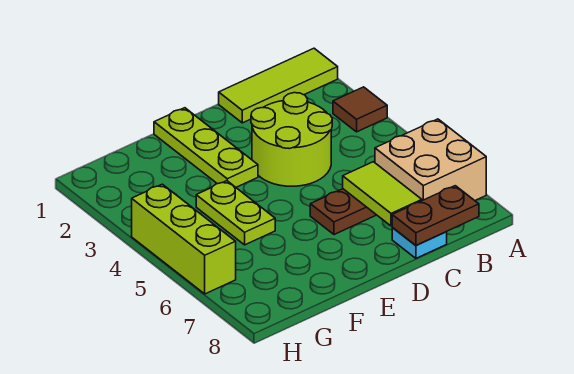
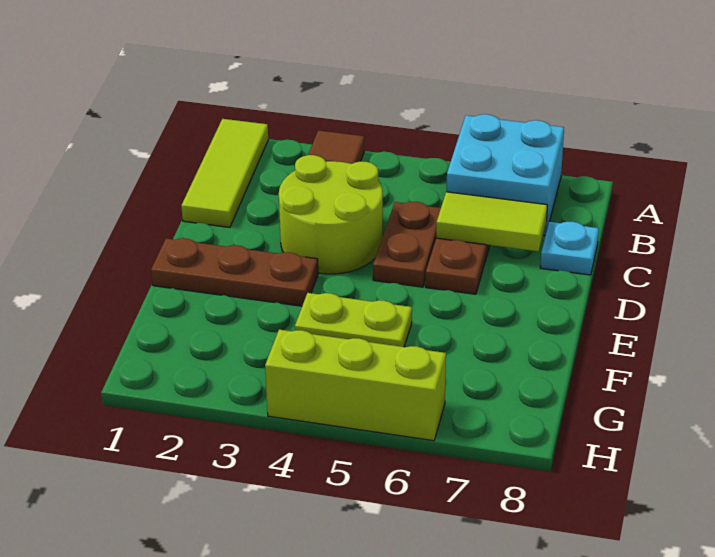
tan brick A6:B7 level 1 -> cyan brick A6:B7 level 1
brown plate B8:C8 level 2 -> brown plate C5:D5 level 1
lime plate E1:E3 level 1 -> brown plate E1:E3 level 1

